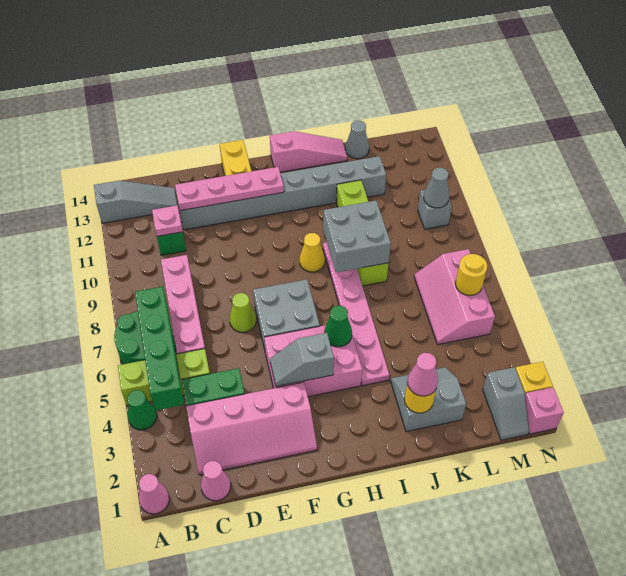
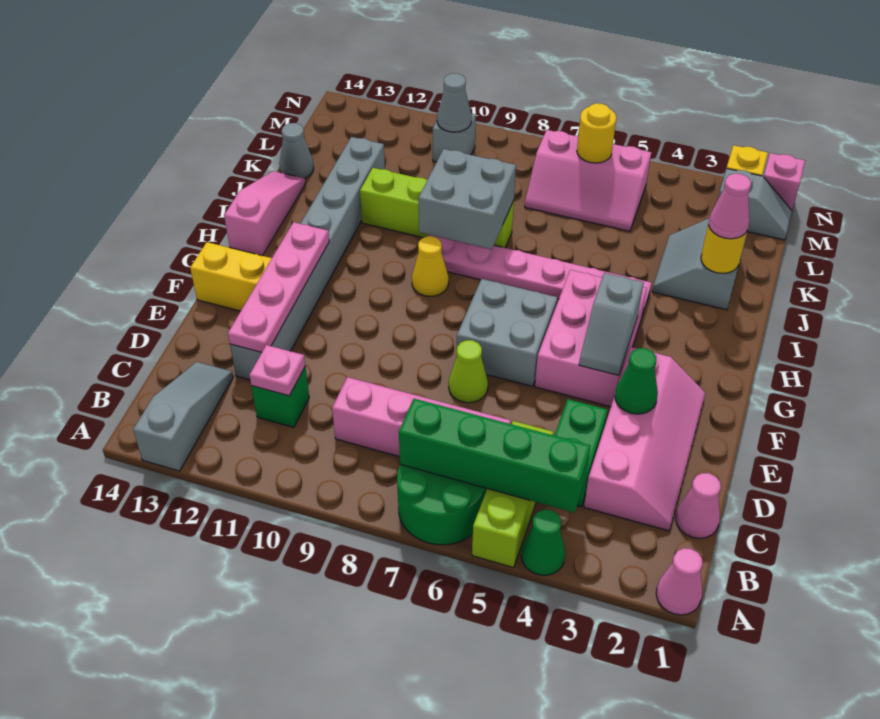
green cone H5 level 2 -> green cone E3 level 2

